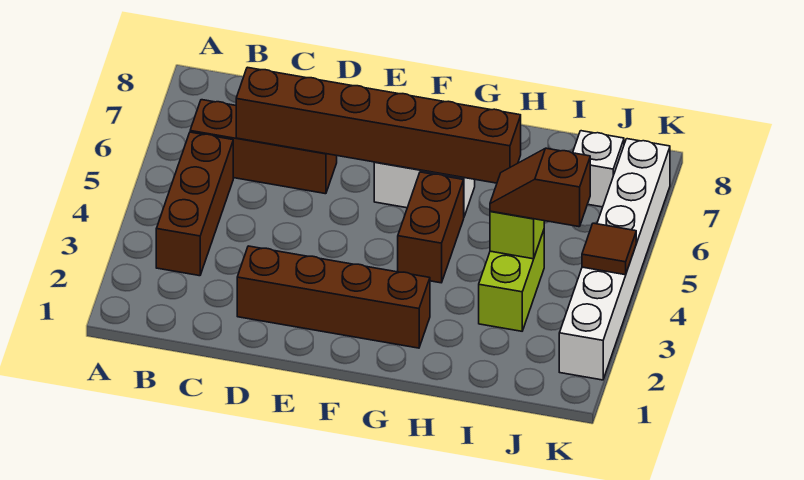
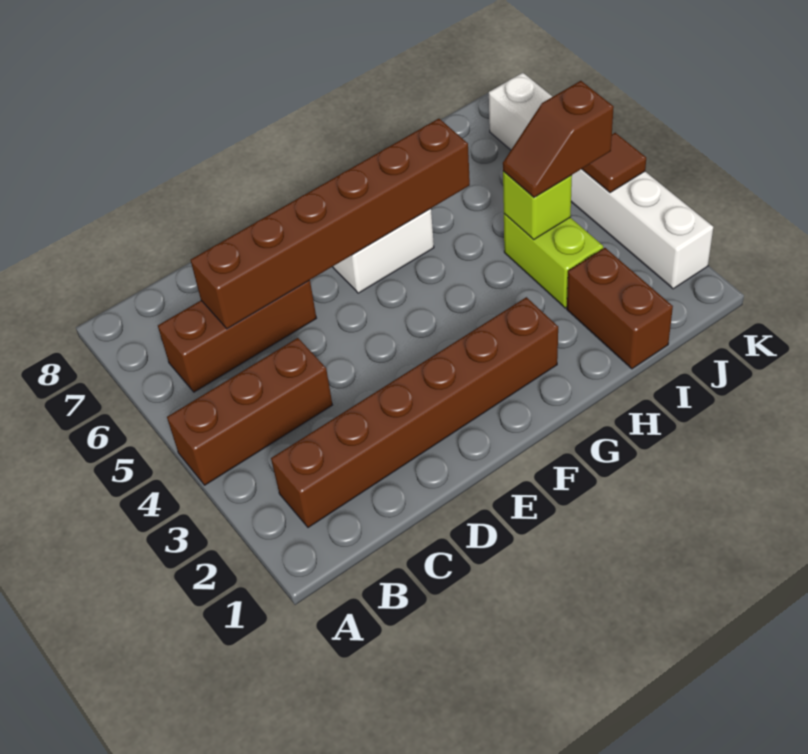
brown brick B3:B5 level 1 -> brown brick A4:C4 level 1
brown brick D2:G2 level 1 -> brown brick B2:G2 level 1
brown brick G4:G5 level 1 -> brown brick I1:I2 level 1
white brick J7 level 1 -> none

